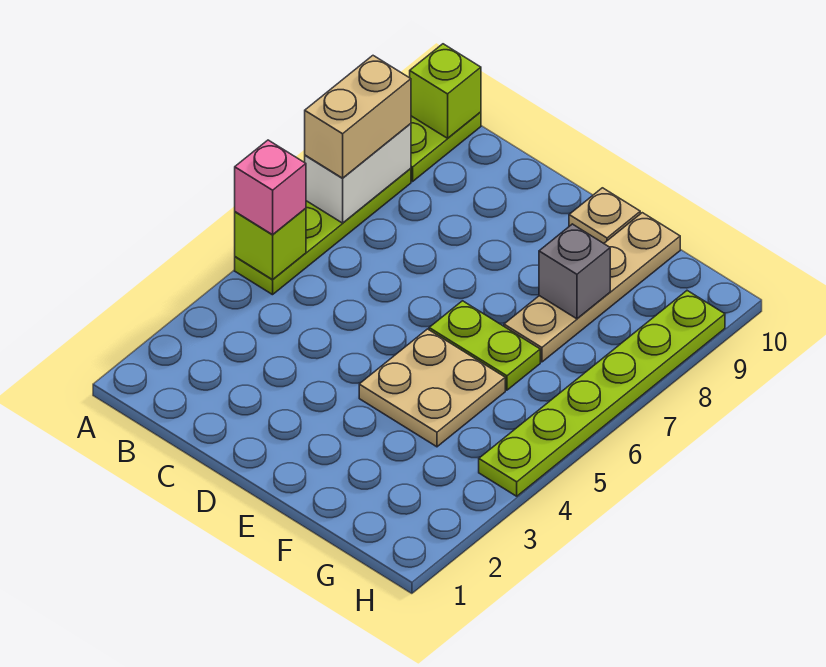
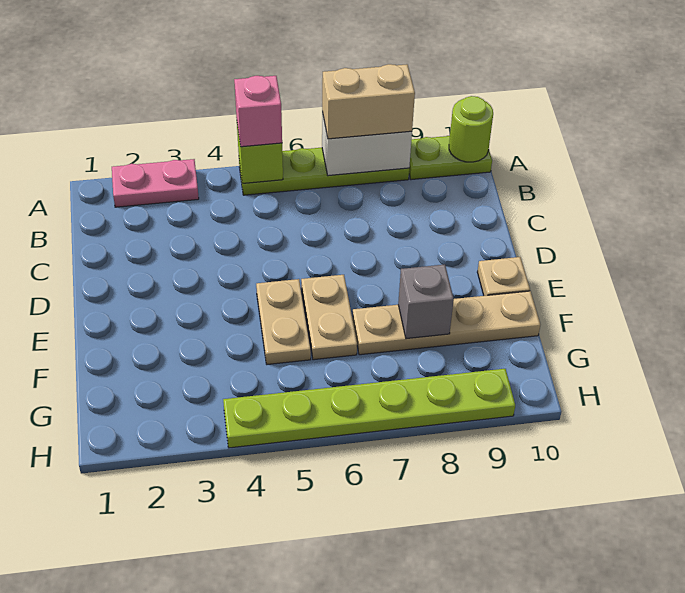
none -> pink plate A2:A3 level 1
lime brick A10 level 2 -> lime round brick A10 level 2
tan plate E4:F5 level 1 -> tan plate E5:F5 level 1
lime plate E6:F6 level 1 -> tan plate E6:F6 level 1

